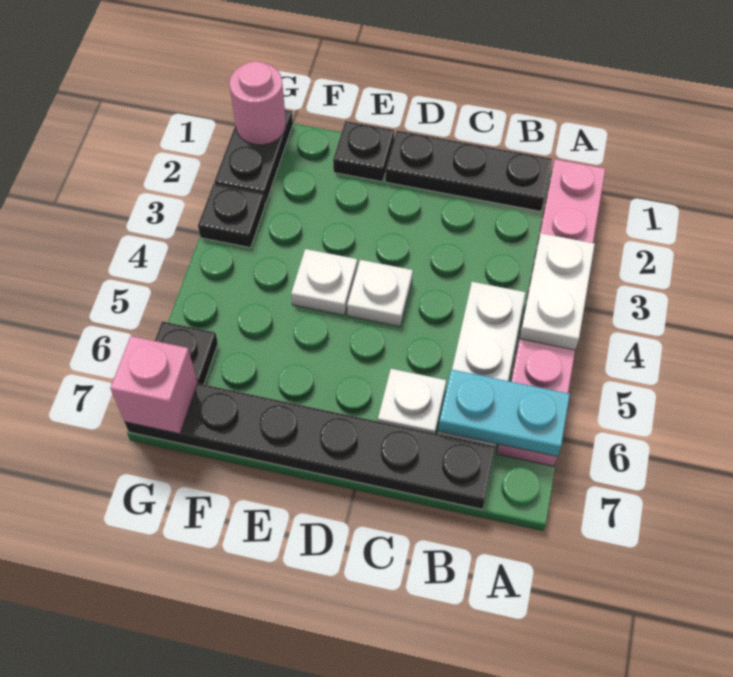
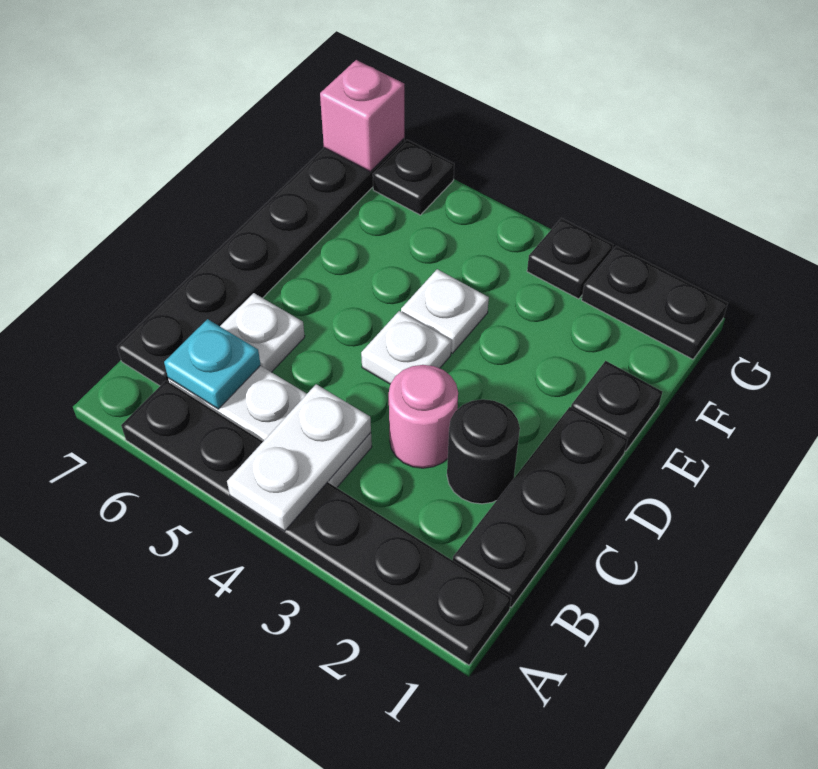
pink plate A1:A6 level 1 -> black plate A1:A6 level 1
white plate A3:A4 level 2 -> white plate A4:B4 level 2
cyan plate A6:B6 level 2 -> cyan plate B6 level 2
none -> black round brick C2 level 1
pink round brick G1 level 2 -> pink round brick C3 level 1

